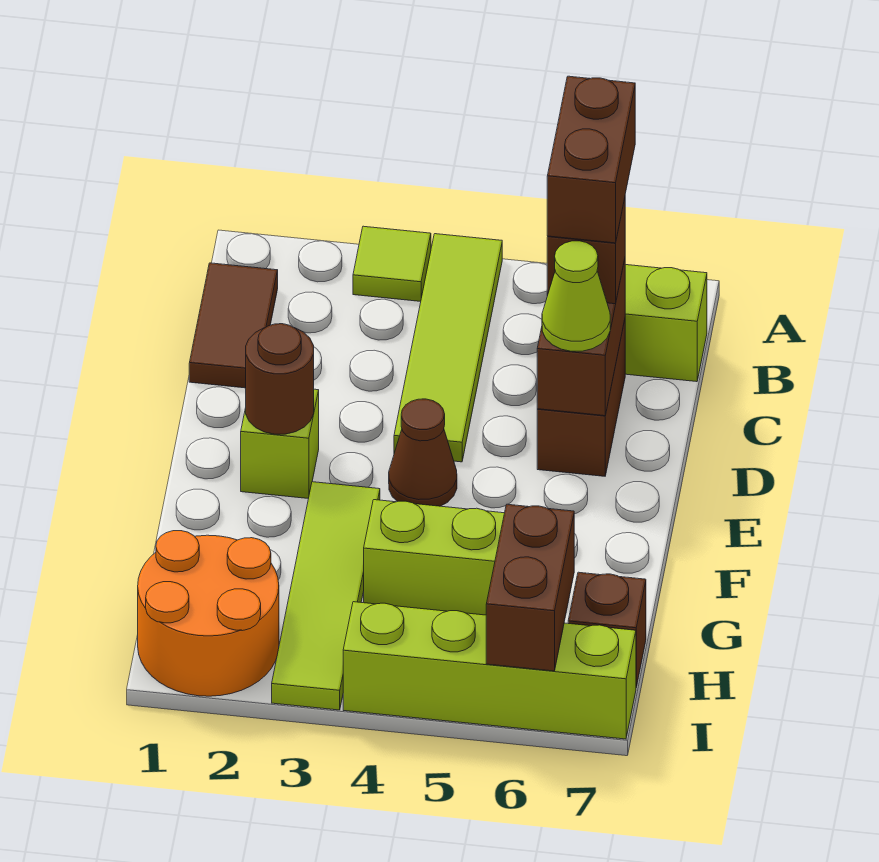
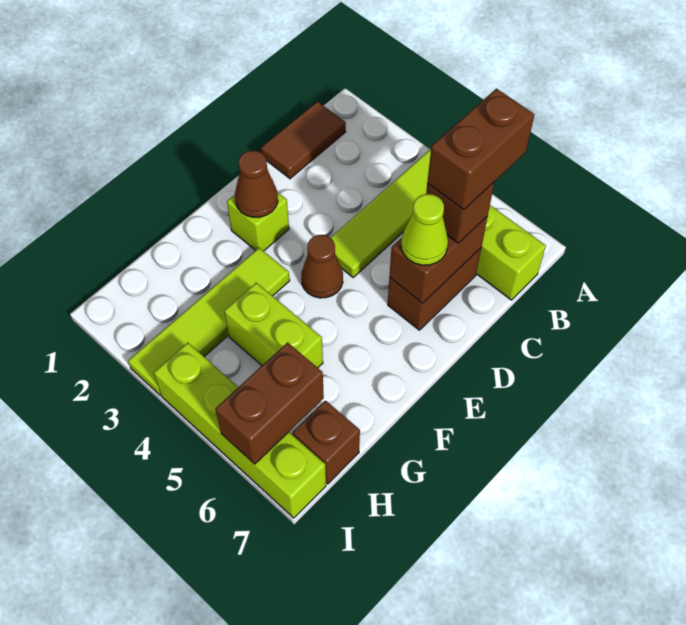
lime tile A3 level 1 -> none
brown round brick E2 level 2 -> brown cone E2 level 2
orange round brick H1:I2 level 1 -> none

